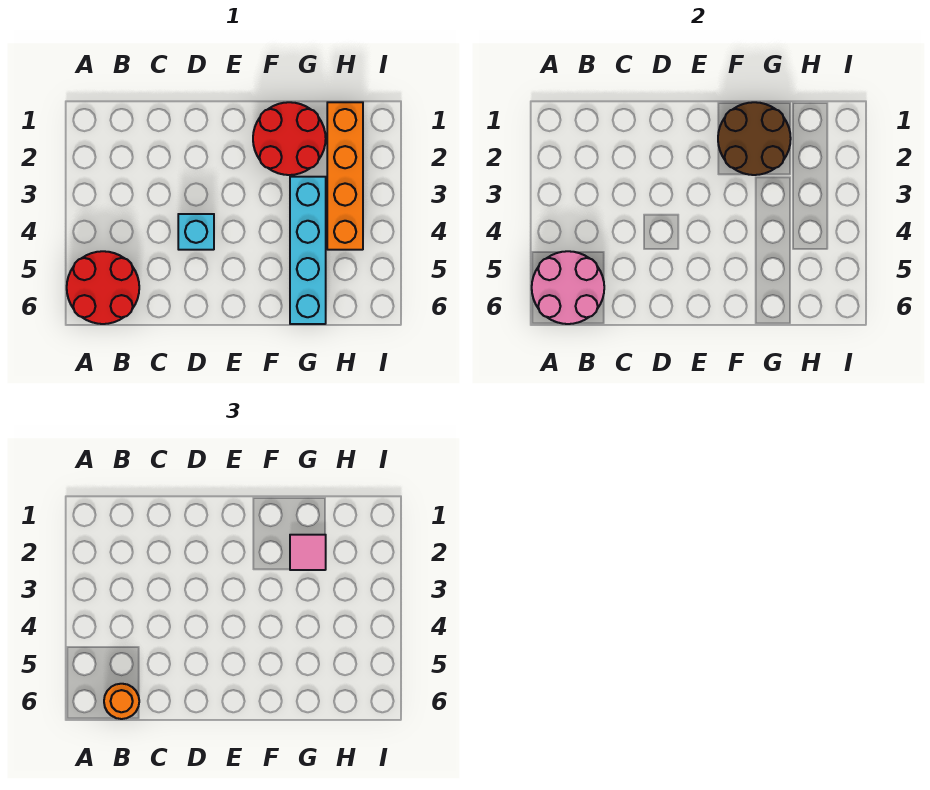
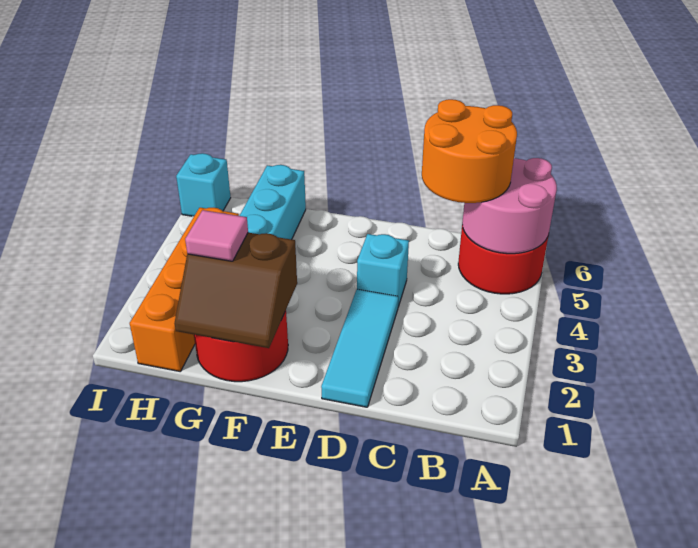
orange round brick B6 level 3 -> orange round brick B5:C6 level 3
none -> cyan tile D1:D3 level 1
brown round brick F1:G2 level 2 -> brown slope F1:G2 level 2 top 2
none -> cyan brick I6 level 1

